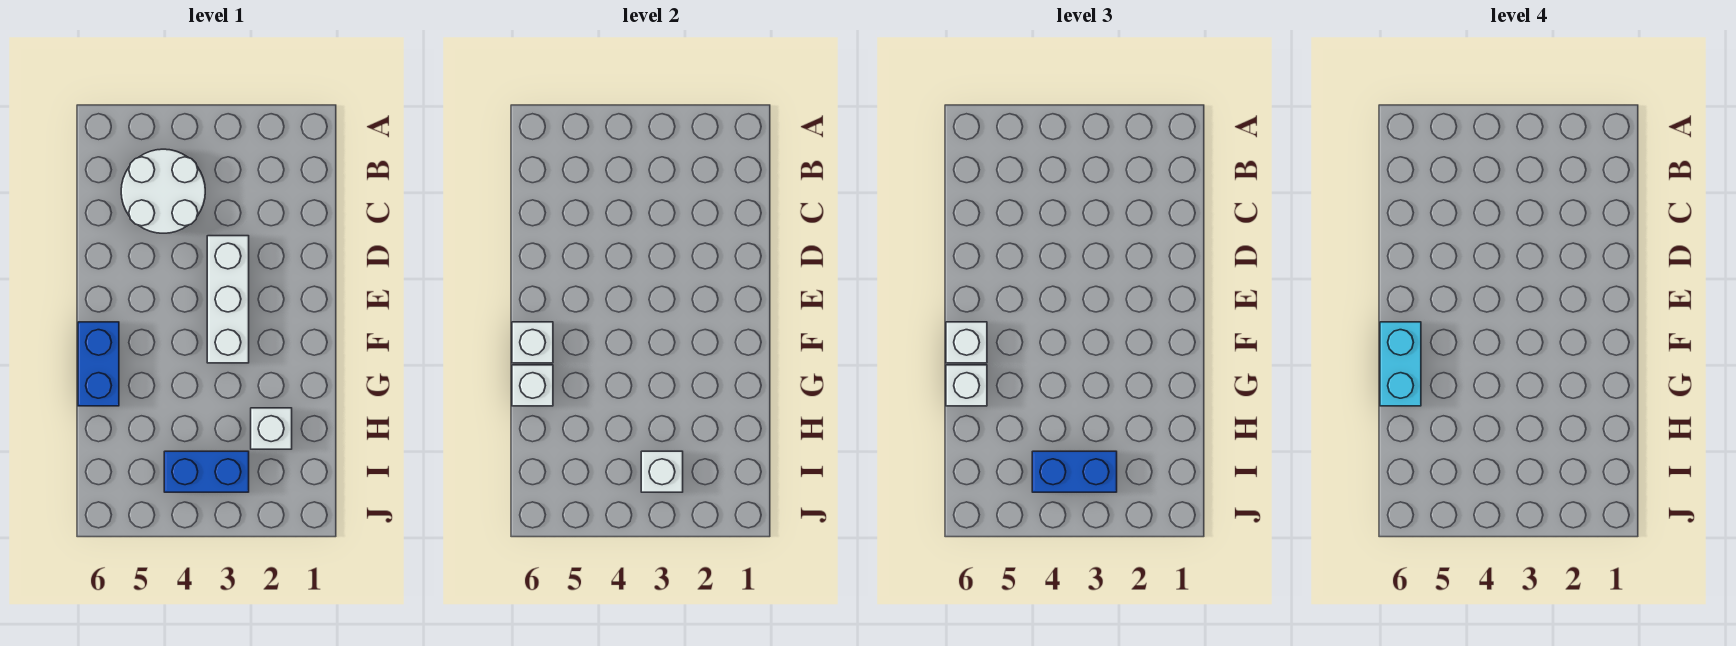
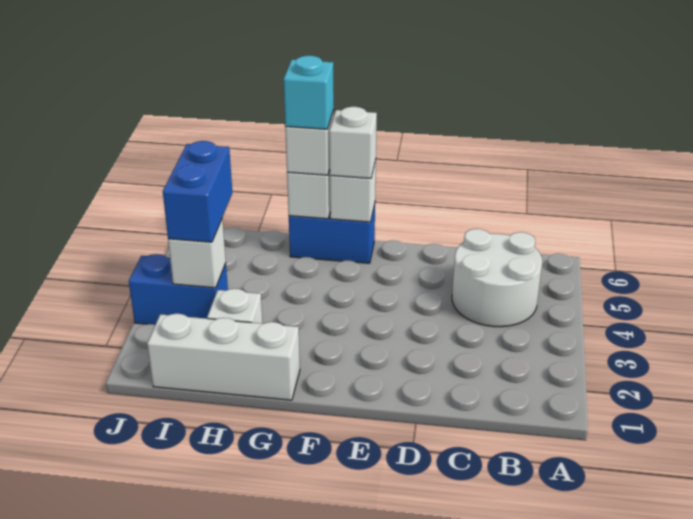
white brick D3:F3 level 1 -> white brick G1:I1 level 1
cyan brick F6:G6 level 4 -> cyan brick G6 level 4
blue brick I3:I4 level 1 -> blue brick I3:J3 level 1

